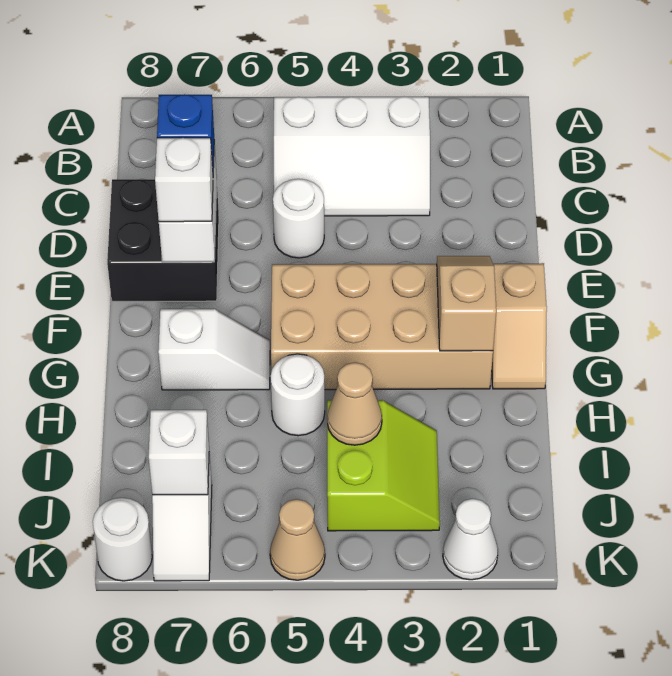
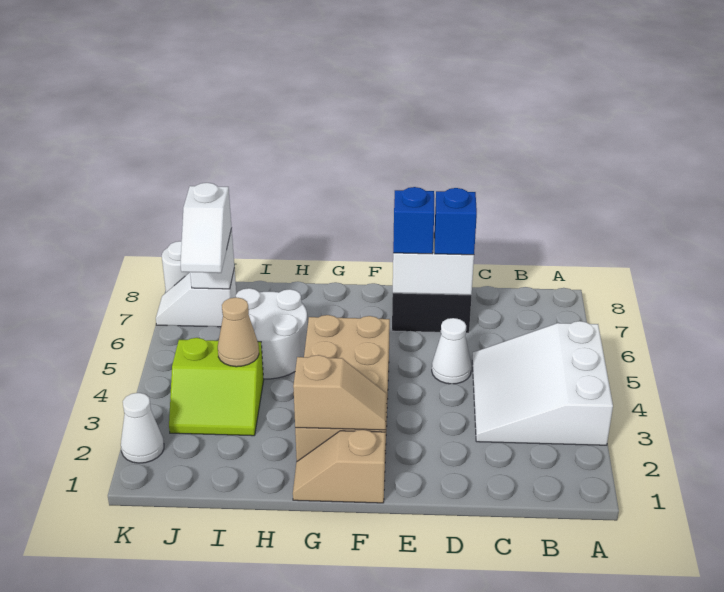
white slope B3:C5 level 1 top B -> white slope A3:C5 level 1 top A
white round brick D5 level 1 -> white cone D5 level 1
white brick E7 level 3 -> blue brick E7 level 3
white slope G6:G7 level 1 top 7 -> white slope J6:J7 level 3 top 7
white round brick H5 level 1 -> white round brick H5:I6 level 1
tan cone K5 level 1 -> none

